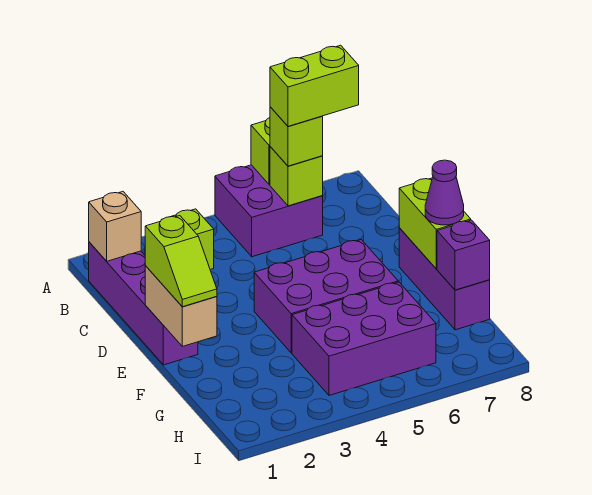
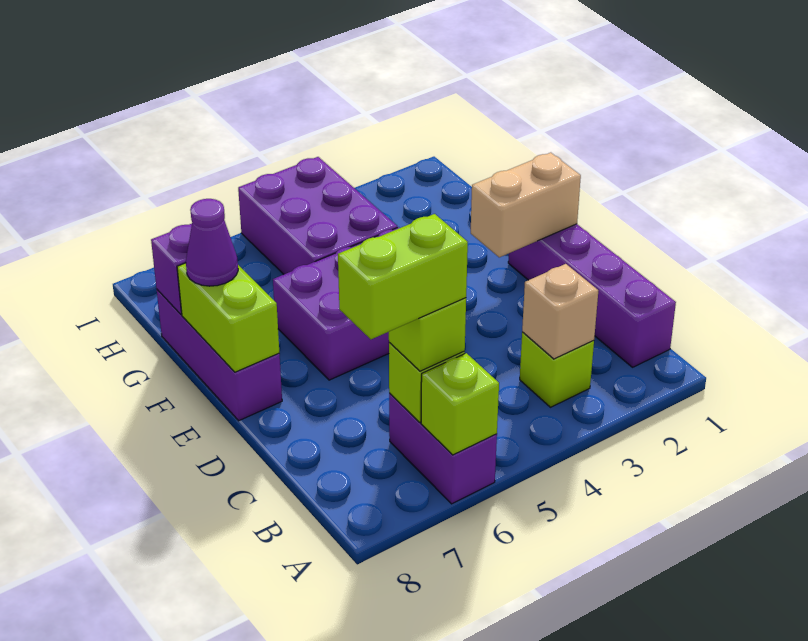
purple brick A5:B6 level 1 -> purple brick A6:B6 level 1
tan brick B1 level 2 -> tan brick B3 level 2
tan brick E1:F1 level 2 -> tan brick E1:E2 level 2
lime slope E1:F1 level 3 top E -> none
purple brick G4:H6 level 1 -> purple brick G4:I5 level 1

